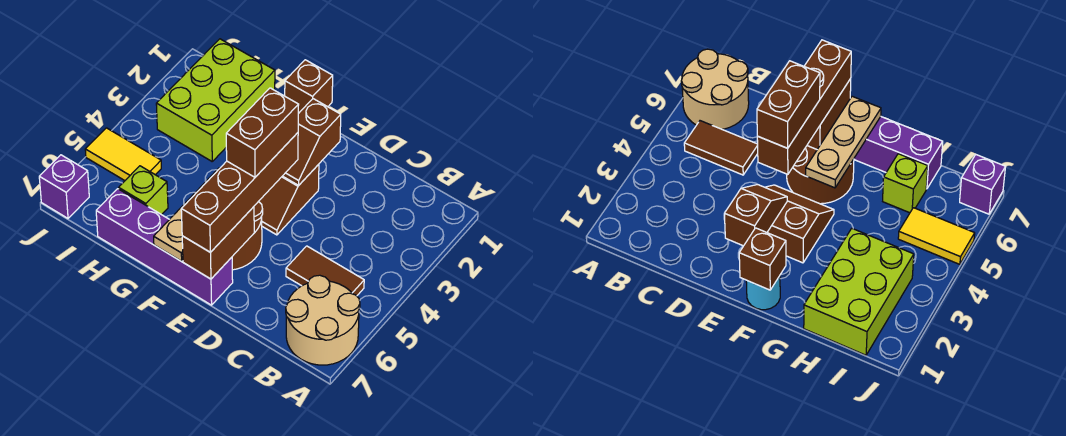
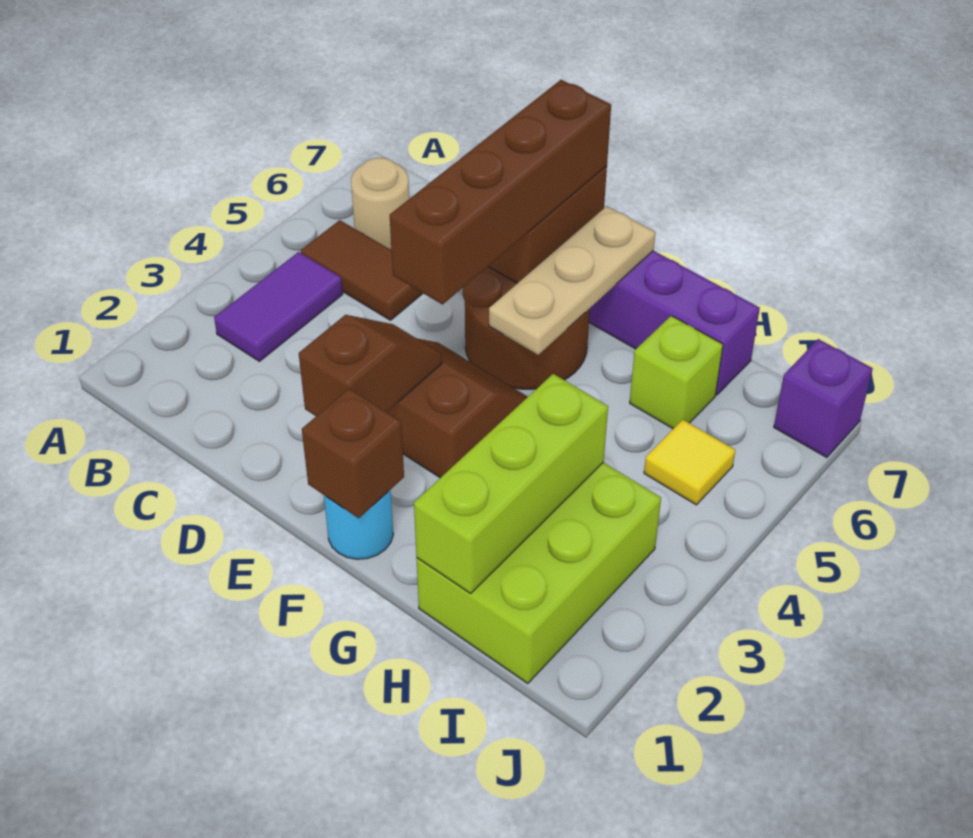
tan round brick A6:B7 level 1 -> tan round brick B6 level 1
none -> purple tile B3:B4 level 1
brown brick E4:E5 level 4 -> none
none -> lime brick H1:H3 level 2
yellow tile I5:J5 level 1 -> yellow tile I5 level 1

